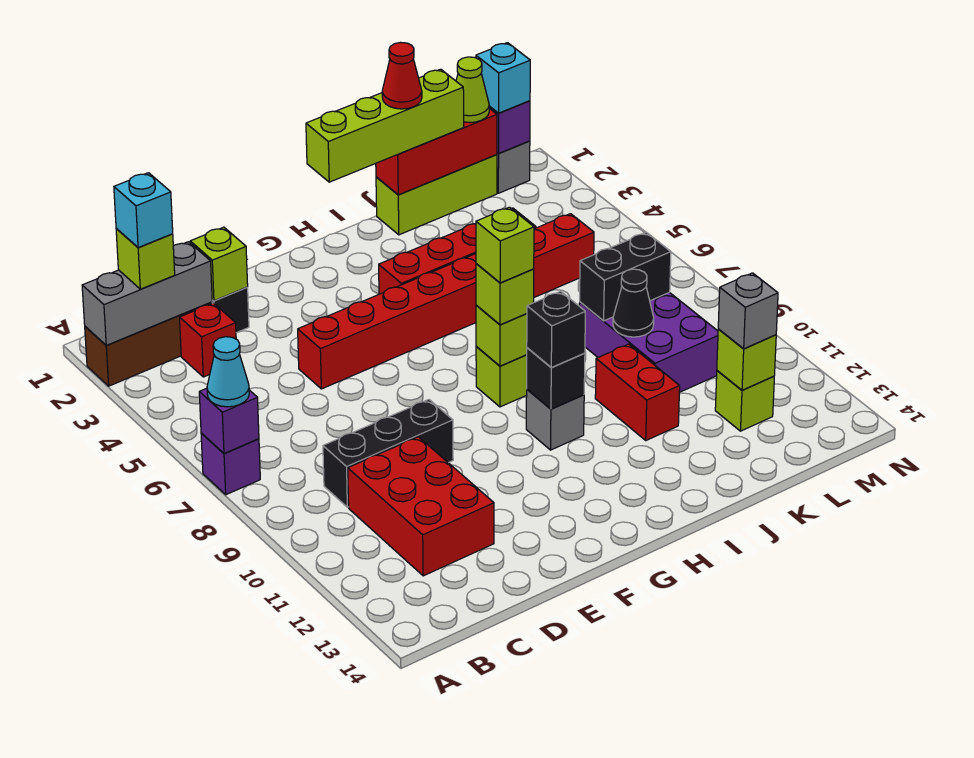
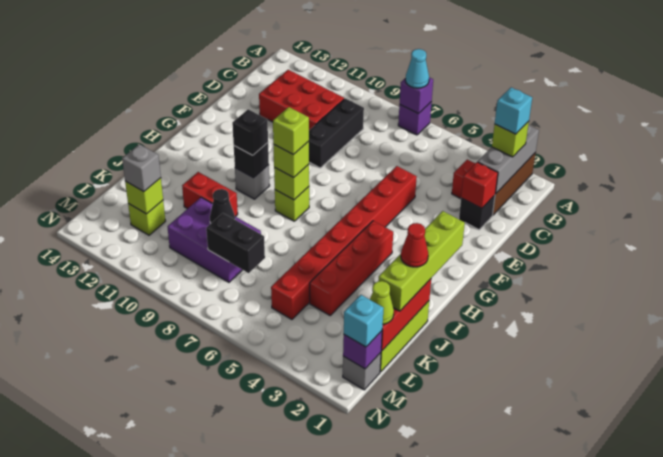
lime brick D2 level 2 -> red brick D2 level 2
black brick K8:L8 level 2 -> black brick L7:L8 level 2

